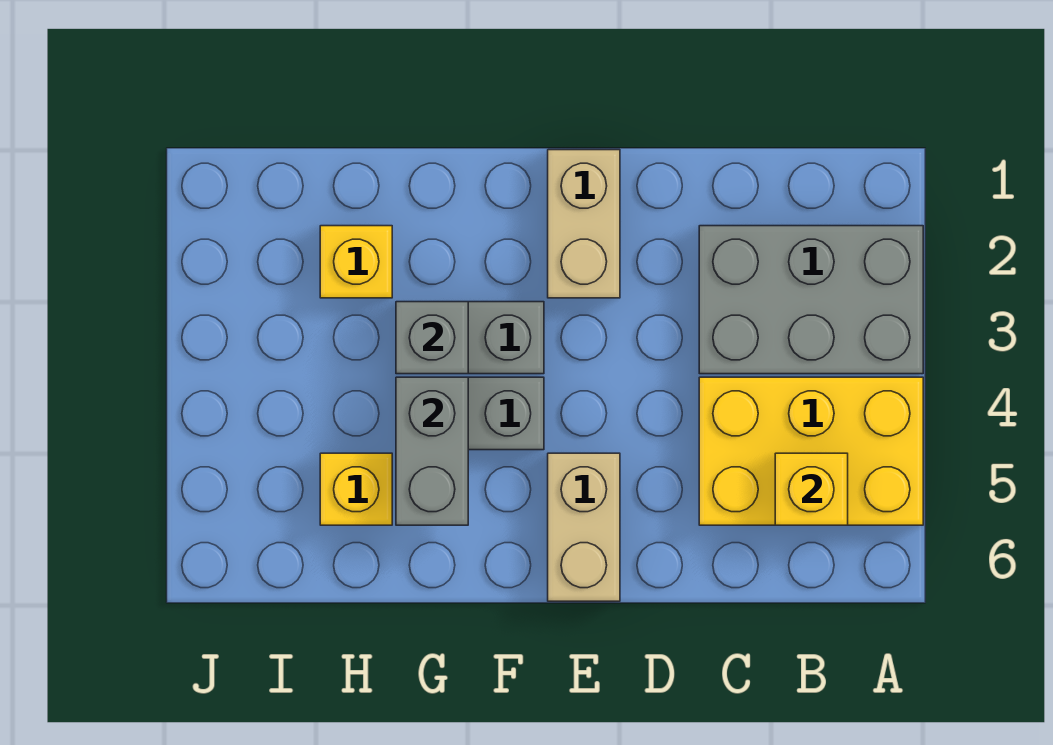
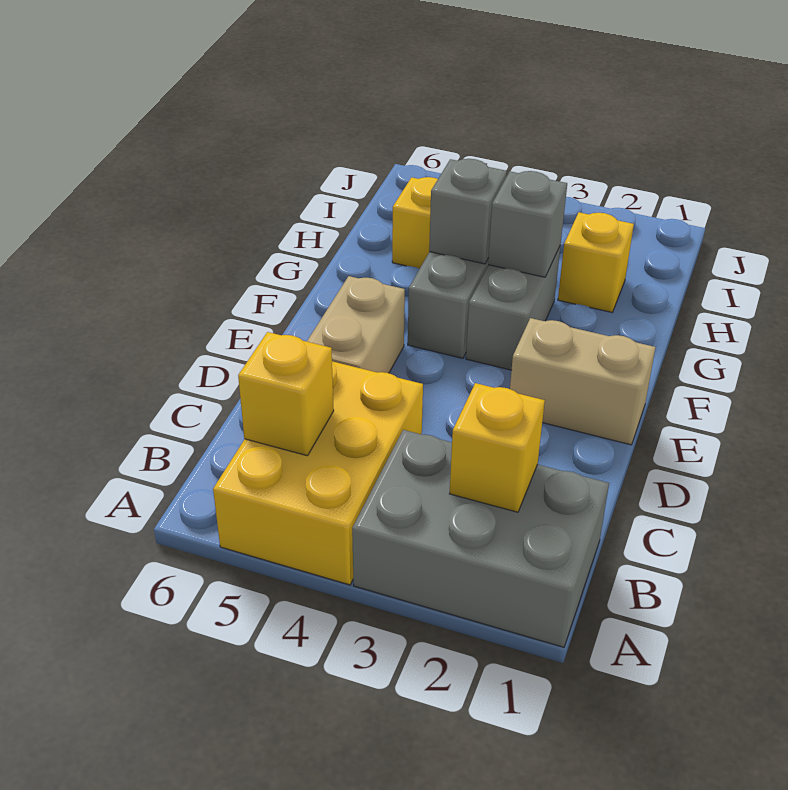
grey brick A2:C3 level 1 -> grey brick A1:B3 level 1
none -> yellow brick B2 level 2
tan brick E5:E6 level 1 -> tan brick D5:E5 level 1
grey brick G4:G5 level 2 -> grey brick G4 level 2

